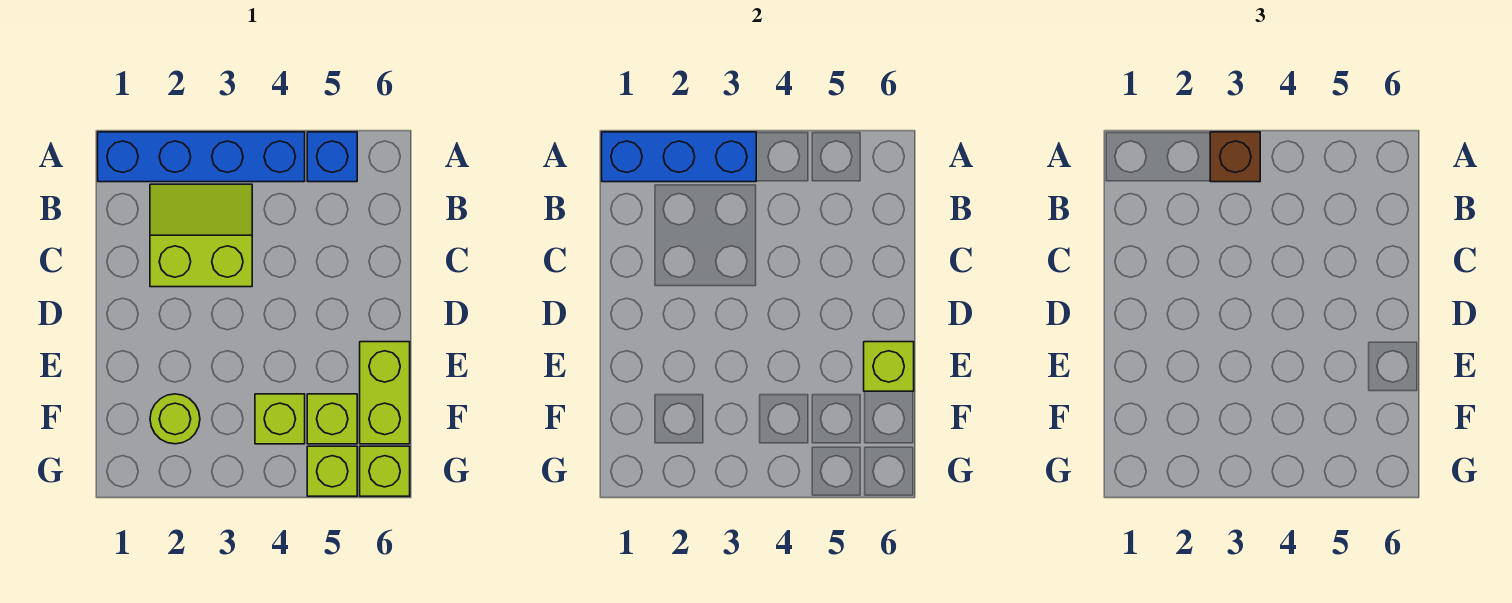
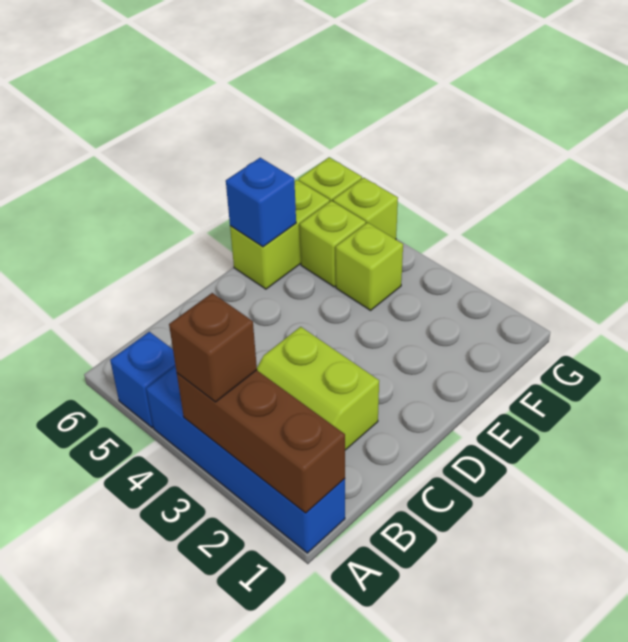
blue brick A1:A3 level 2 -> brown brick A1:A3 level 2
lime brick E6 level 2 -> blue brick E6 level 2
lime round brick F2 level 1 -> none

